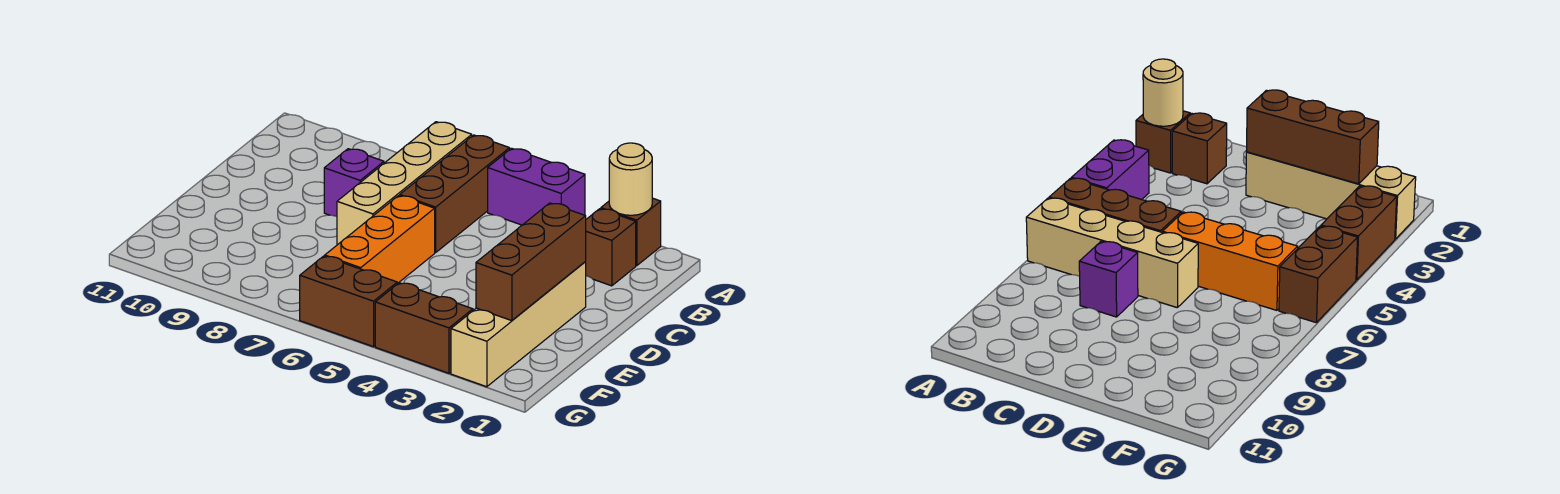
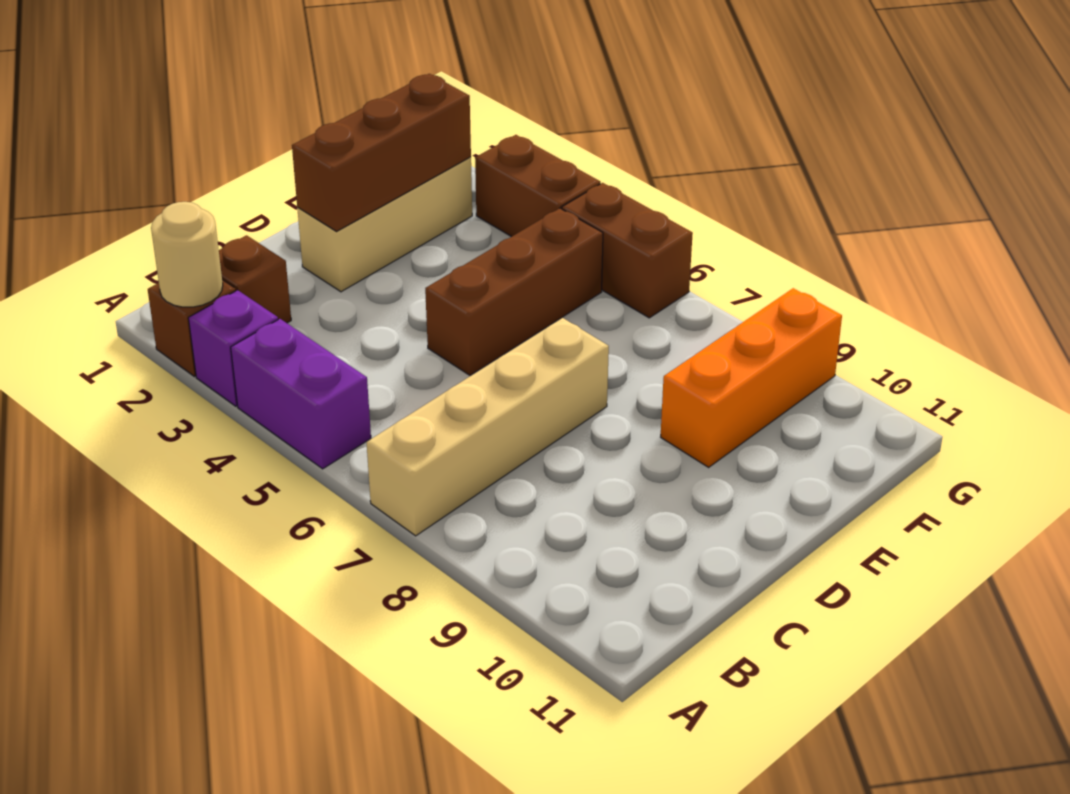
brown brick A6:C6 level 1 -> brown brick D5:F5 level 1
purple brick C8 level 1 -> purple brick A3 level 1
tan brick D2:G2 level 1 -> tan brick D2:F2 level 1
orange brick D6:F6 level 1 -> orange brick E9:G9 level 1

